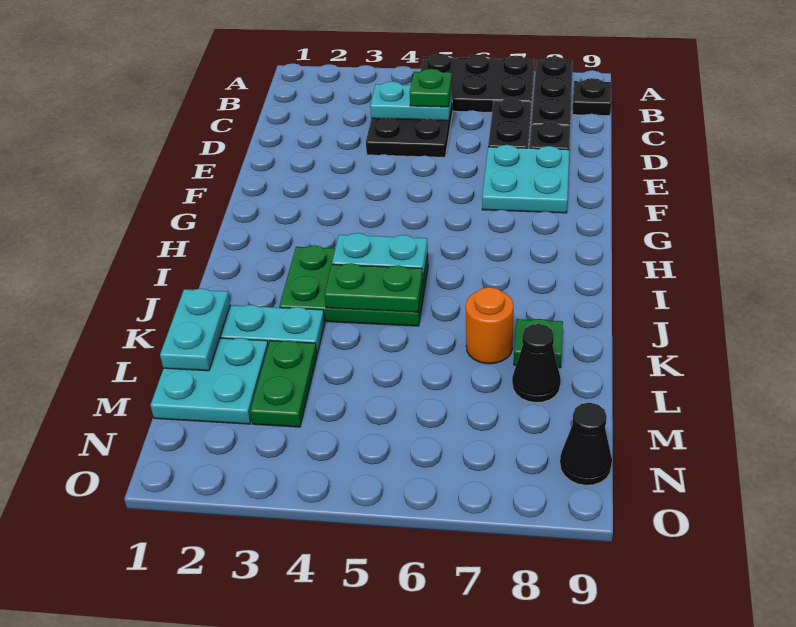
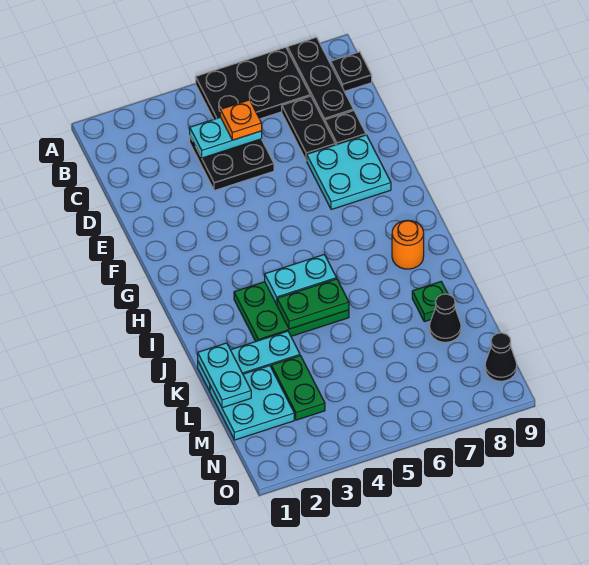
green plate C5 level 3 -> orange plate C5 level 3
orange round brick K7 level 1 -> orange round brick I8 level 1

